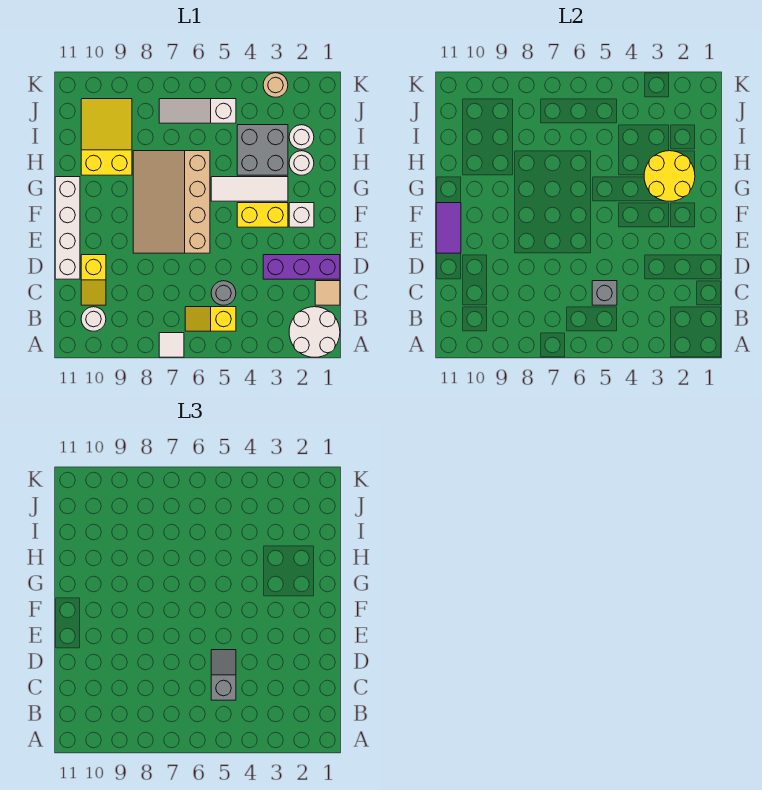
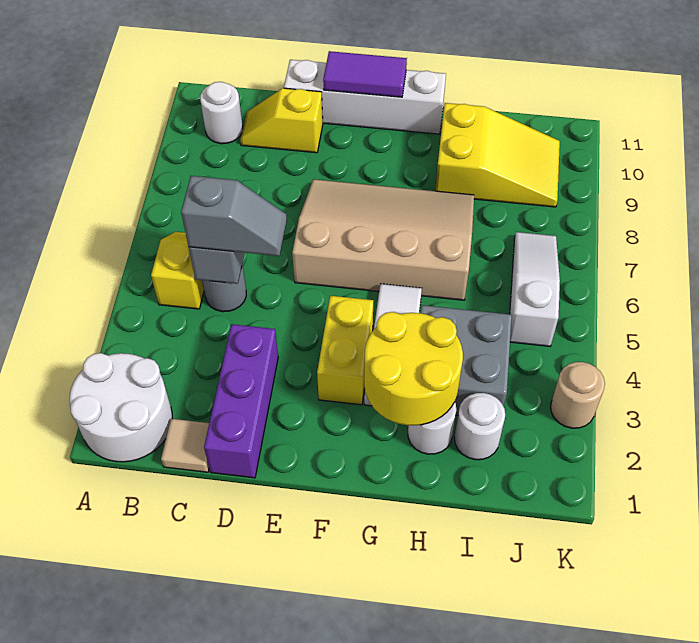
white tile A7 level 1 -> none
white brick F2 level 1 -> none

